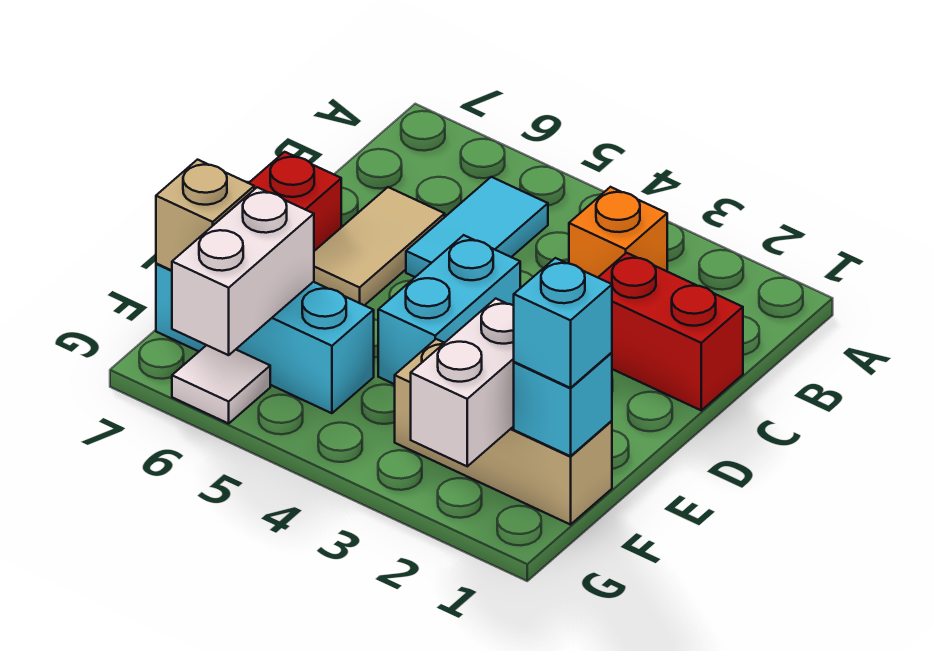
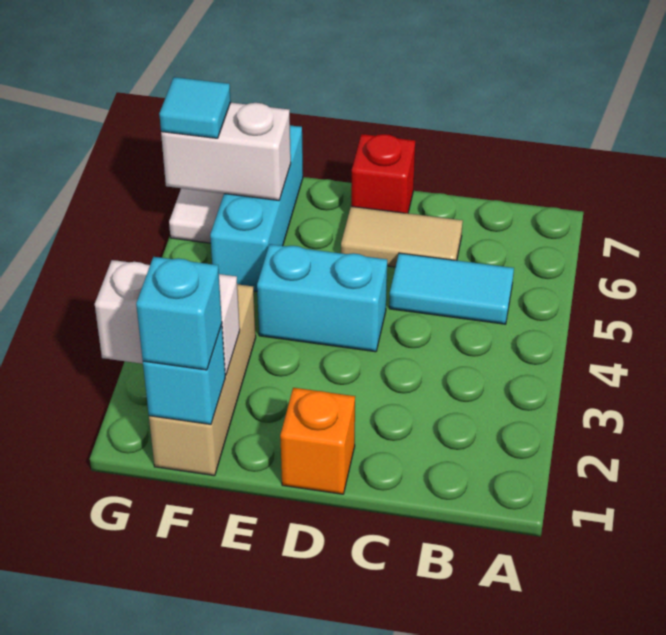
orange brick B3 level 1 -> orange brick D1 level 1
red brick C1:C2 level 1 -> none
tan brick F7 level 2 -> none
none -> cyan tile G6 level 3

